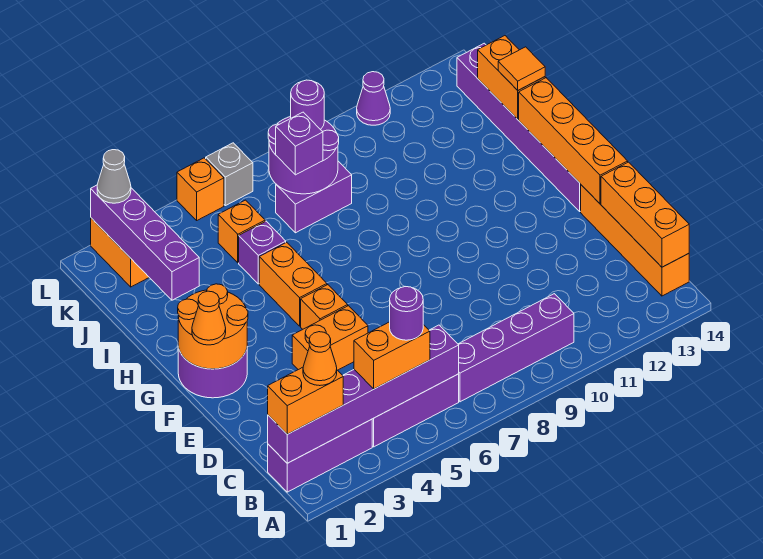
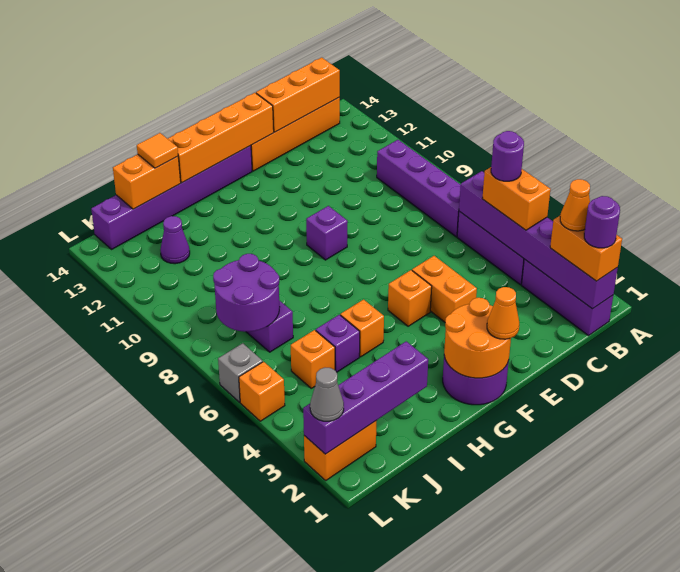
orange brick G5:H5 level 1 -> orange brick H5 level 1
purple brick J7 level 3 -> purple brick F9 level 1
purple round brick K8 level 3 -> purple round brick B1 level 4
purple cone L11 level 1 -> purple cone J12 level 1

